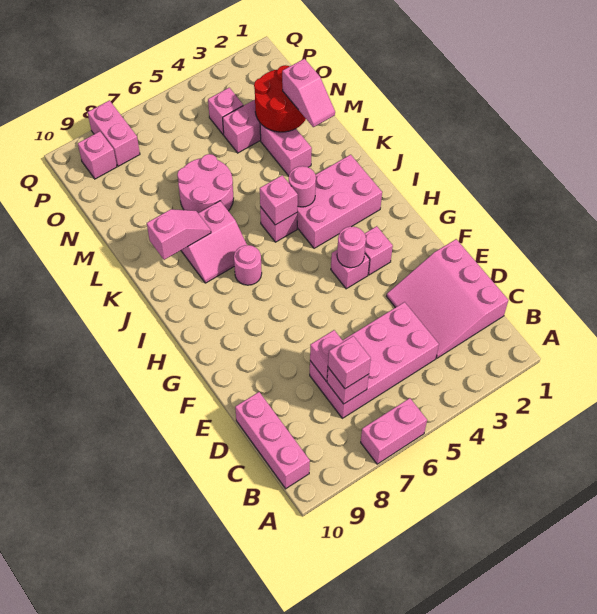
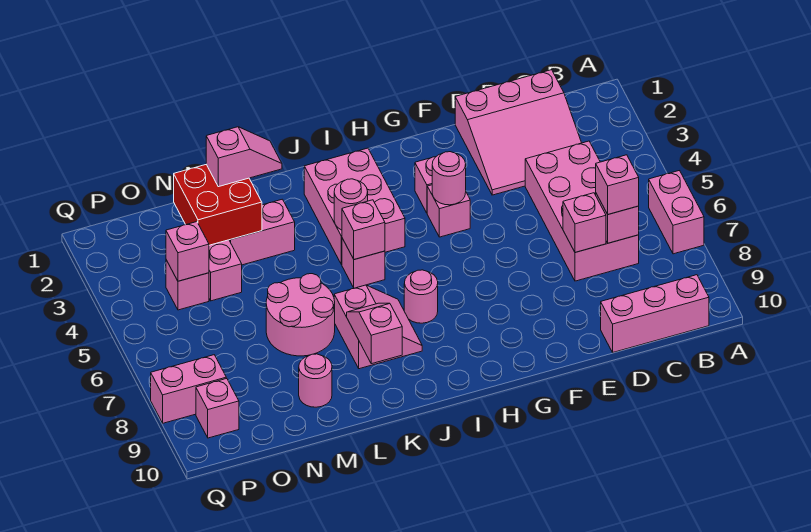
red round brick M2:N3 level 2 -> red brick M2:N3 level 2
none -> pink round brick M9 level 1
none -> pink brick O4 level 2

